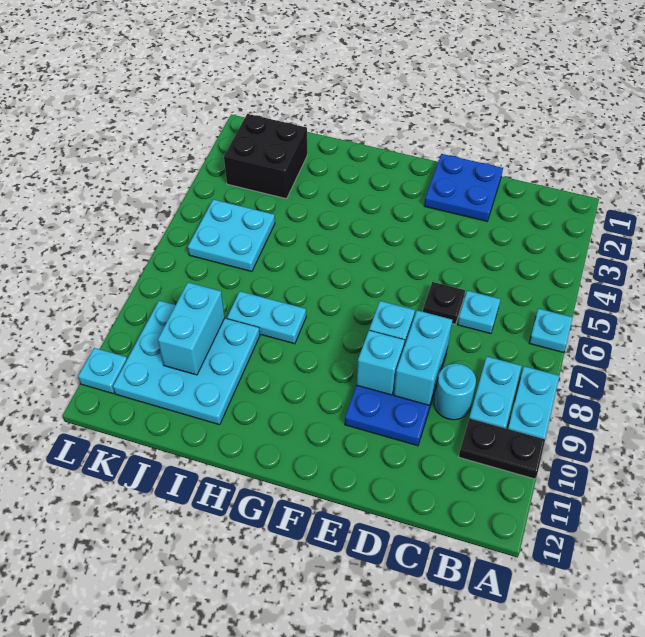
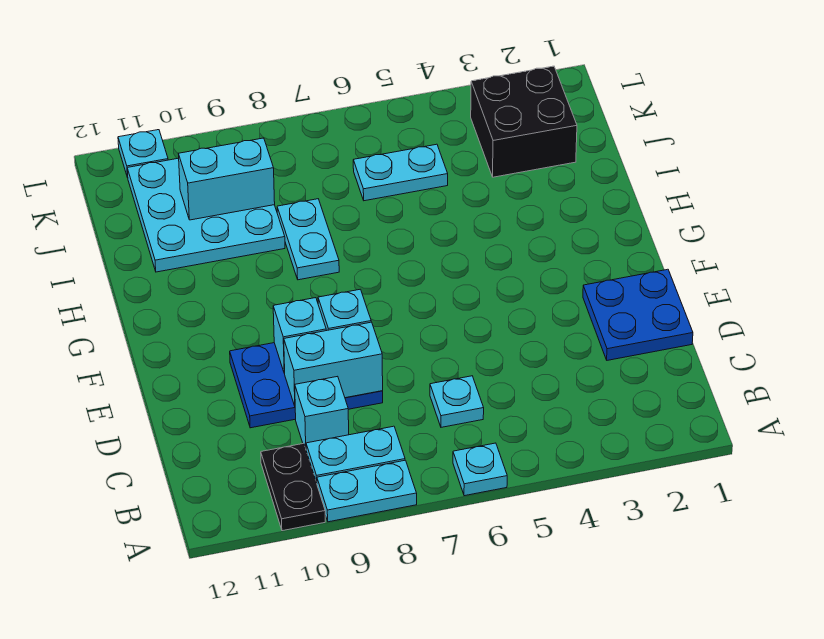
cyan round brick C9 level 1 -> cyan brick C9 level 1
black plate D6 level 1 -> none
cyan plate J5:K6 level 1 -> cyan plate J5:J6 level 1

